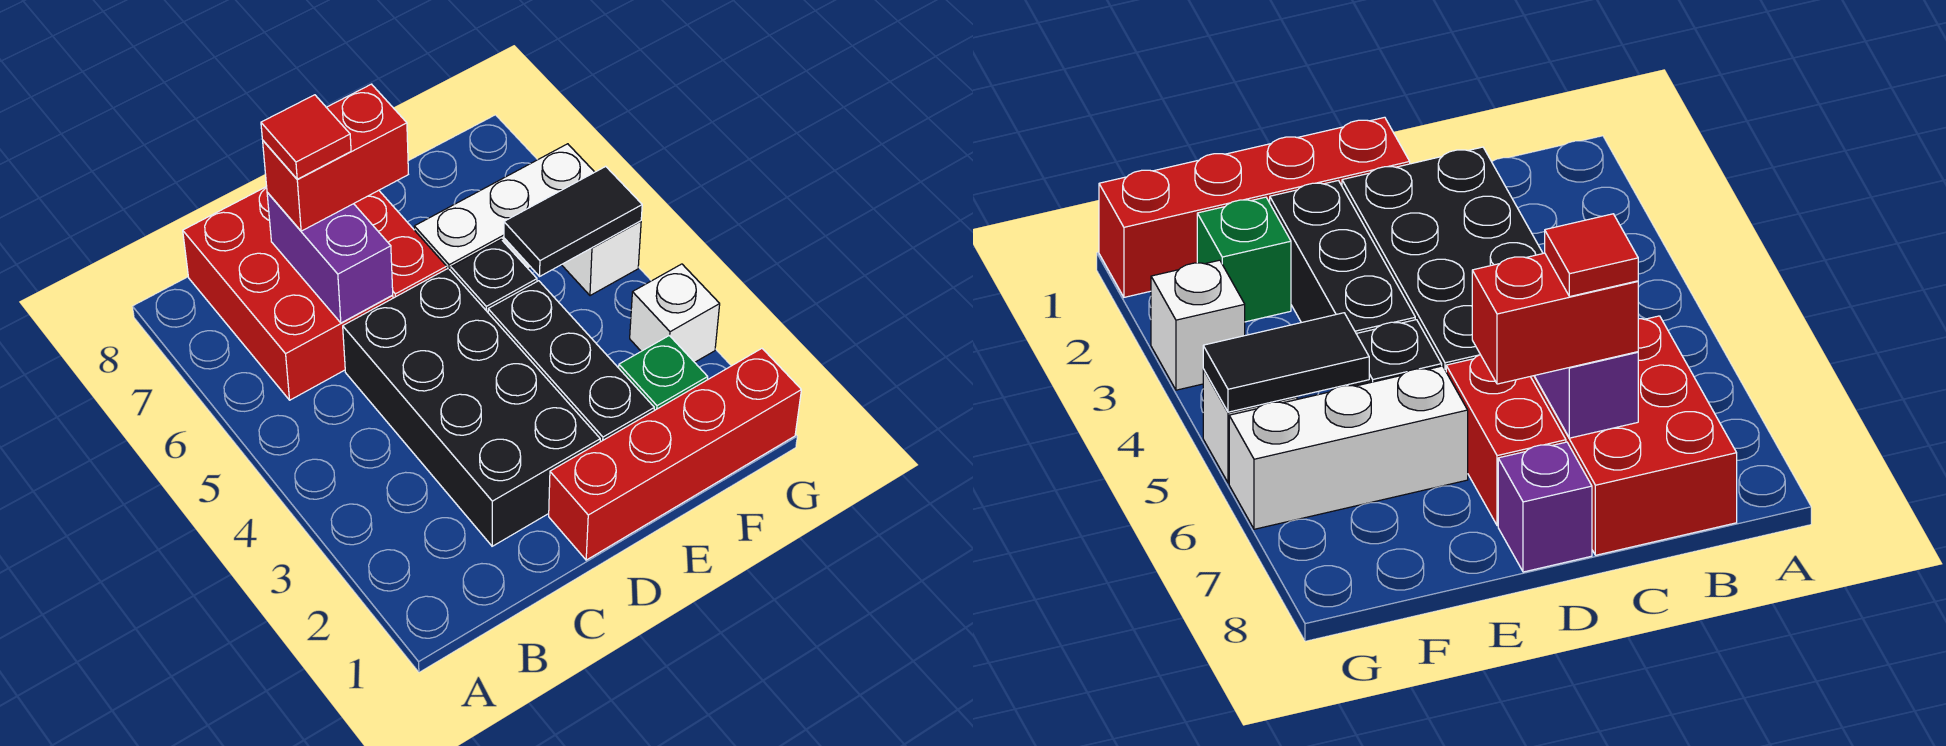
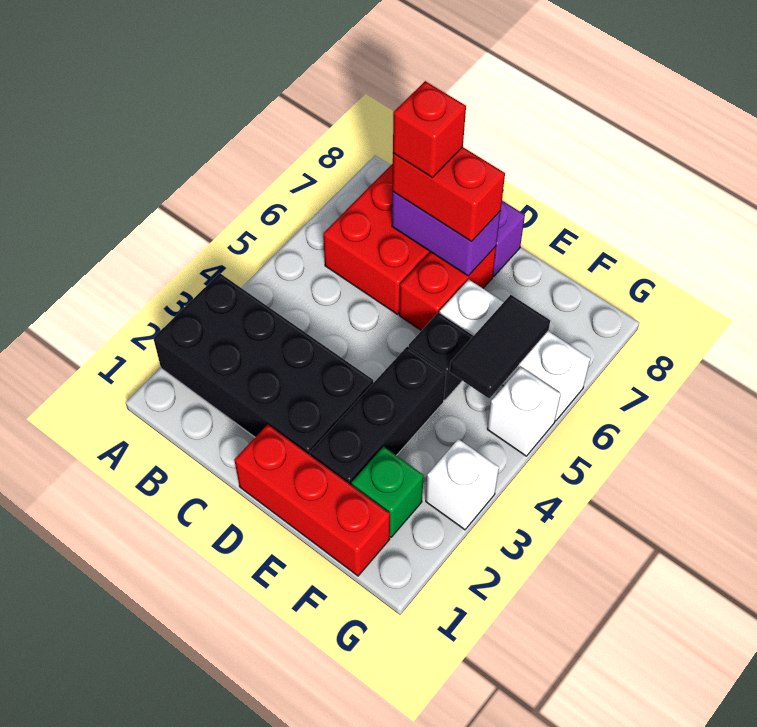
black brick C2:D5 level 1 -> black brick A2:D3 level 1
purple brick C6:C7 level 2 -> purple brick C7:D7 level 2
red tile C7 level 4 -> red brick C7 level 4
red brick D1:G1 level 1 -> red brick D1:F1 level 1
black tile F5:G5 level 2 -> black tile F5:F6 level 2

